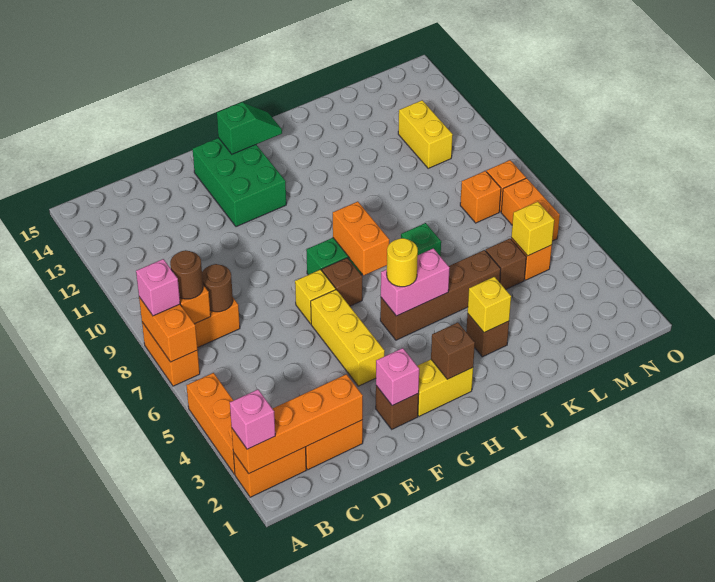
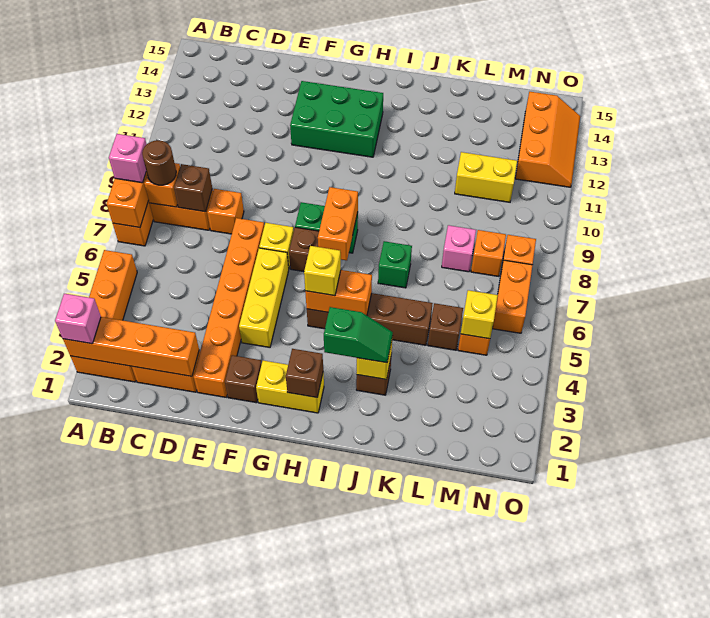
brown round brick C8 level 2 -> brown brick C8 level 2
none -> orange brick D8 level 1
none -> orange brick E2:E7 level 1
pink brick F2 level 2 -> pink brick L8 level 1
green brick F12:G14 level 1 -> green brick F12:H13 level 1
green slope G14:H14 level 2 top G -> green slope I3:J3 level 3 top I
pink brick H5:I5 level 2 -> orange brick H5:I5 level 2
yellow round brick H5 level 3 -> yellow brick H5 level 3
yellow brick M11:M12 level 1 -> yellow brick L11:M11 level 1
none -> orange slope N12:O14 level 1 top N

